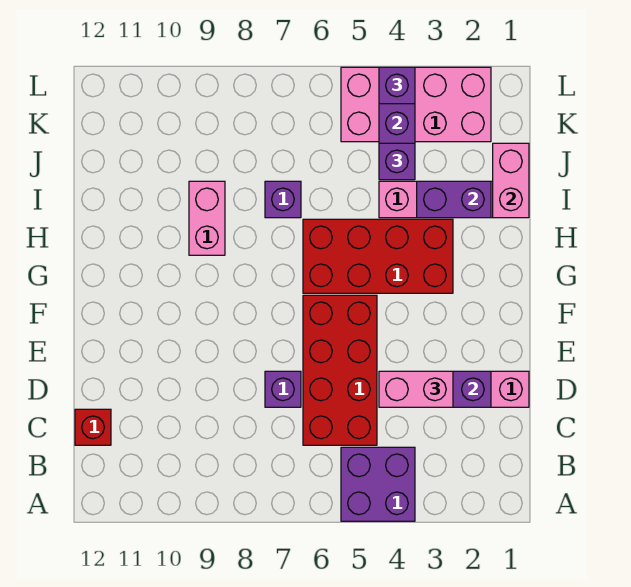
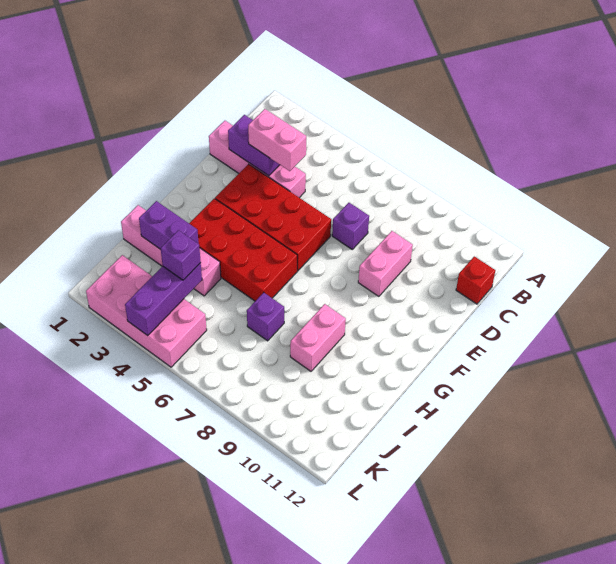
purple brick A4:B5 level 1 -> none
red brick C5:F6 level 1 -> red brick E3:F6 level 1
pink brick I1:J1 level 2 -> pink brick D9:E9 level 1
purple brick L4 level 3 -> none

